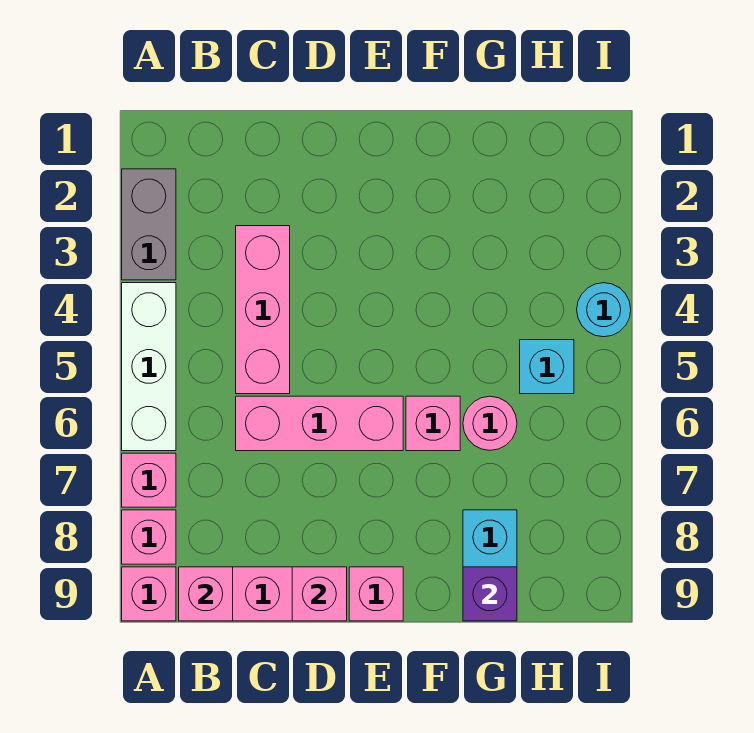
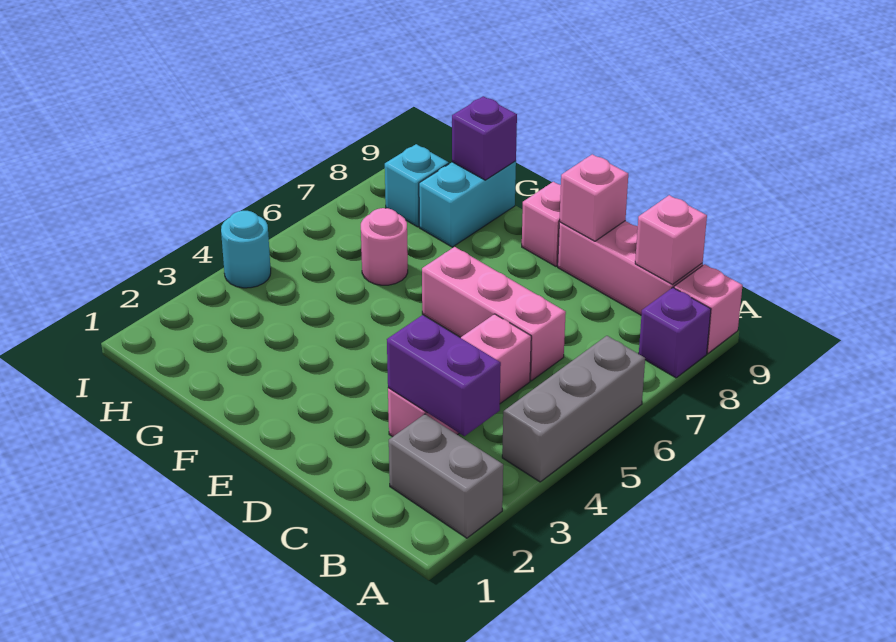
grey brick A2:A3 level 1 -> grey brick A2:B2 level 1
white brick A4:A6 level 1 -> grey brick A4:A6 level 1
pink brick A7 level 1 -> none
pink brick A8 level 1 -> purple brick A8 level 1
none -> purple brick B3:C3 level 2
pink brick F6 level 1 -> none
cyan brick H5 level 1 -> cyan brick H8 level 1

